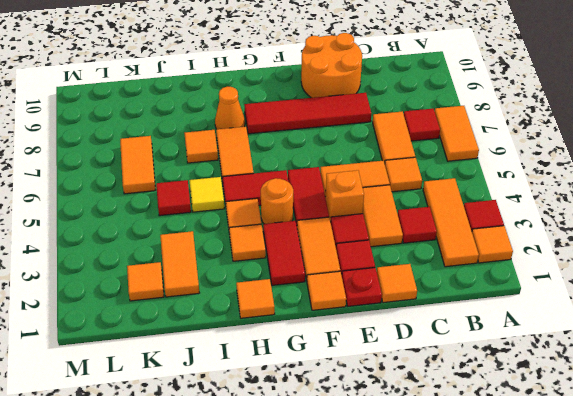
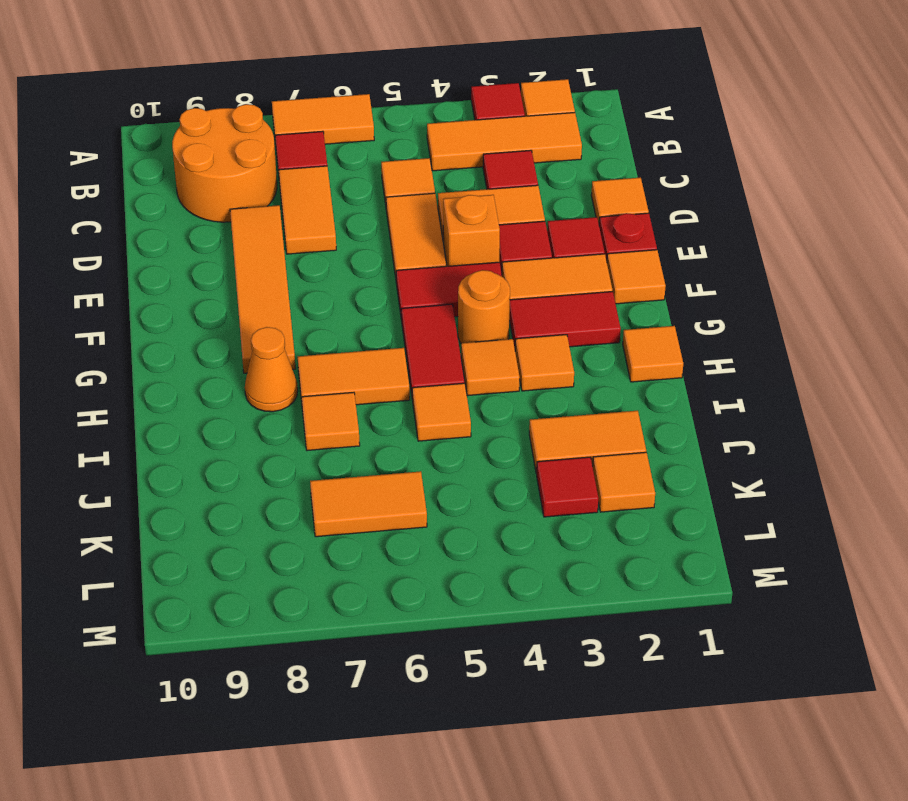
orange tile C6:C7 level 1 -> orange tile C7:D7 level 1
red tile D8:G8 level 1 -> orange tile D8:G8 level 1
orange round brick D9:E10 level 1 -> orange round brick B8:C9 level 1
yellow tile I5 level 1 -> orange tile I5 level 1
red tile J5 level 1 -> red tile K3 level 1

